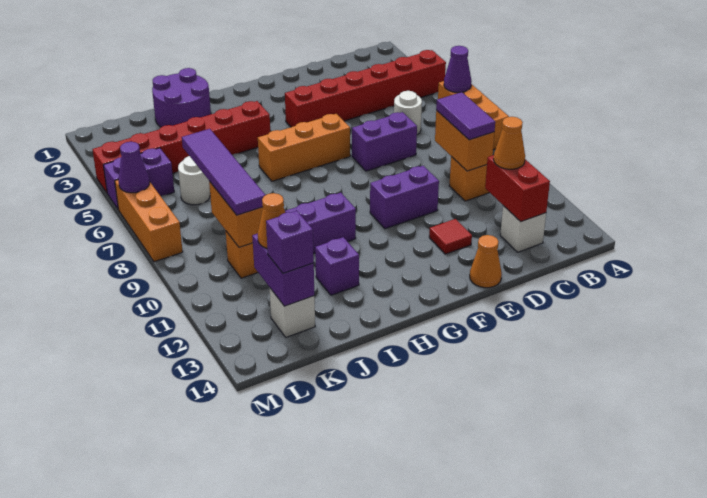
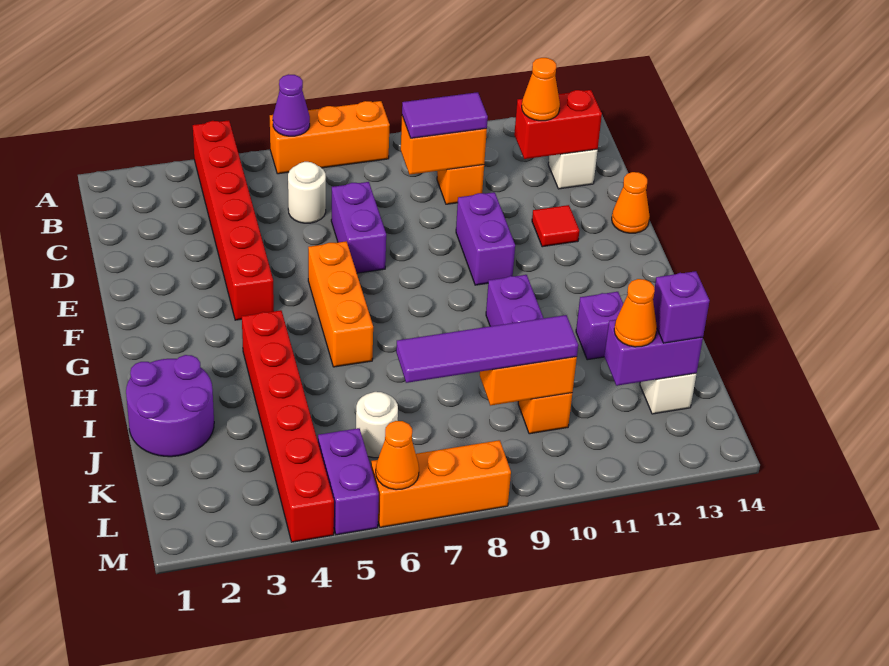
purple cone M6 level 2 -> orange cone M6 level 2

